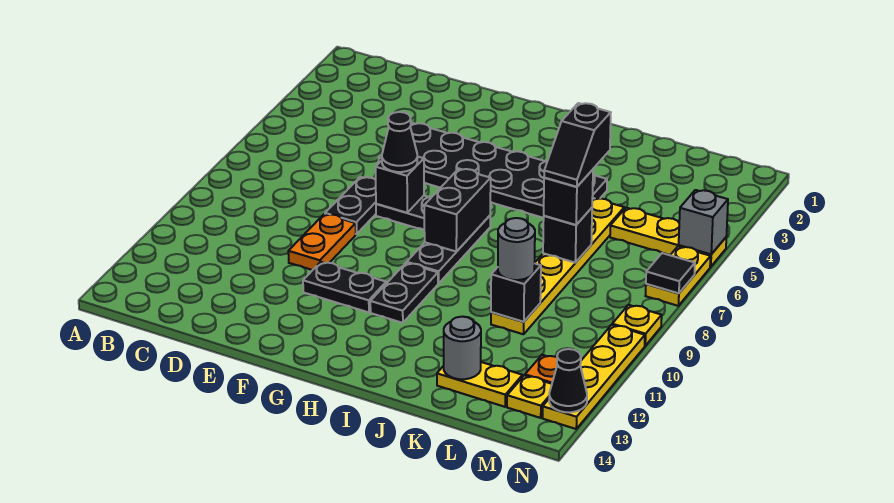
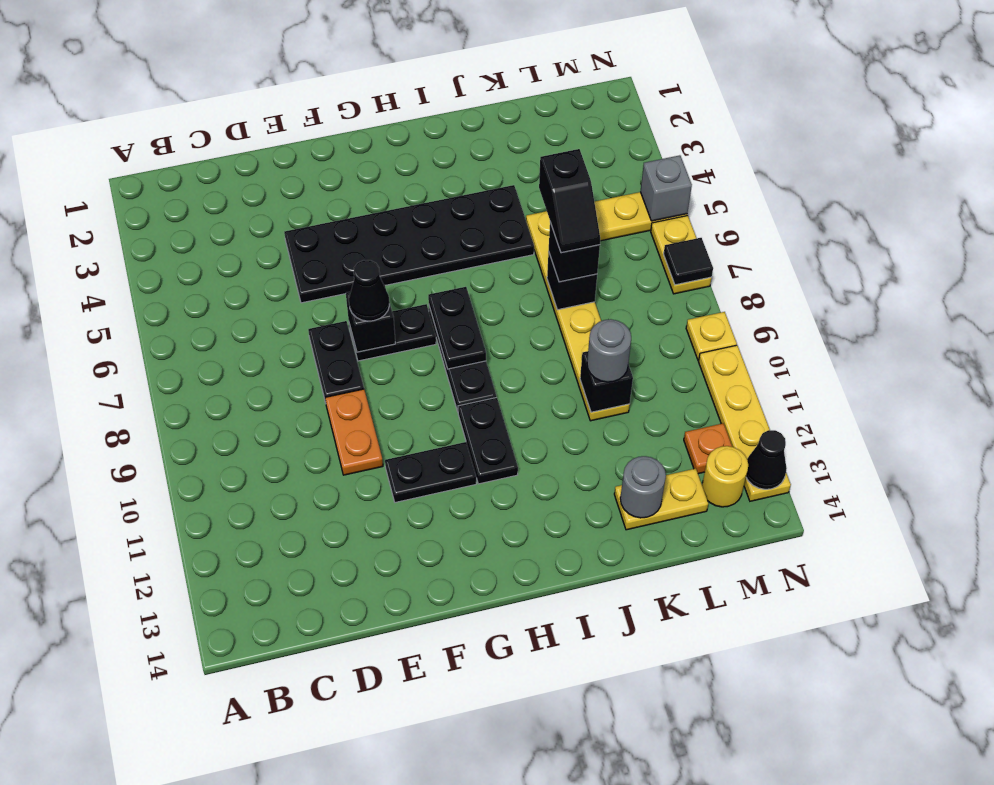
black brick H7:H8 level 2 -> black plate H7:H8 level 2
yellow plate M13 level 1 -> yellow round brick M13 level 1

